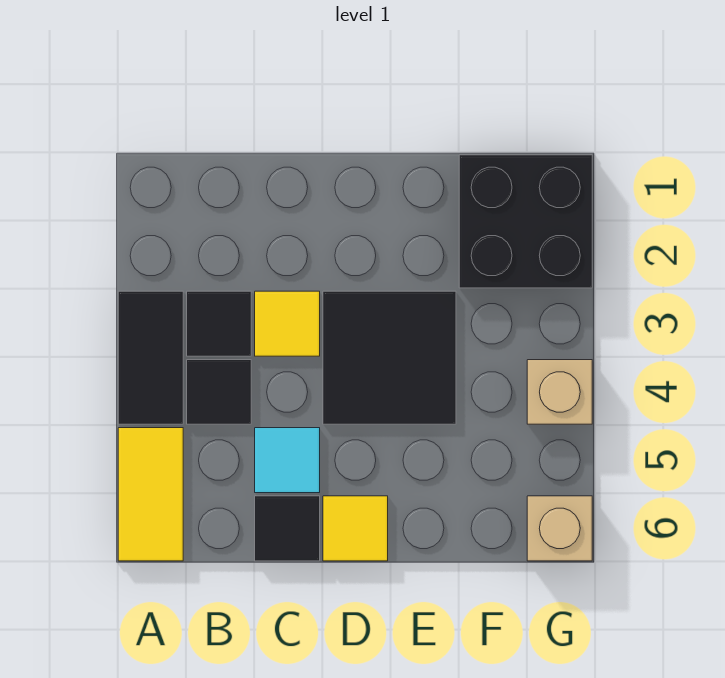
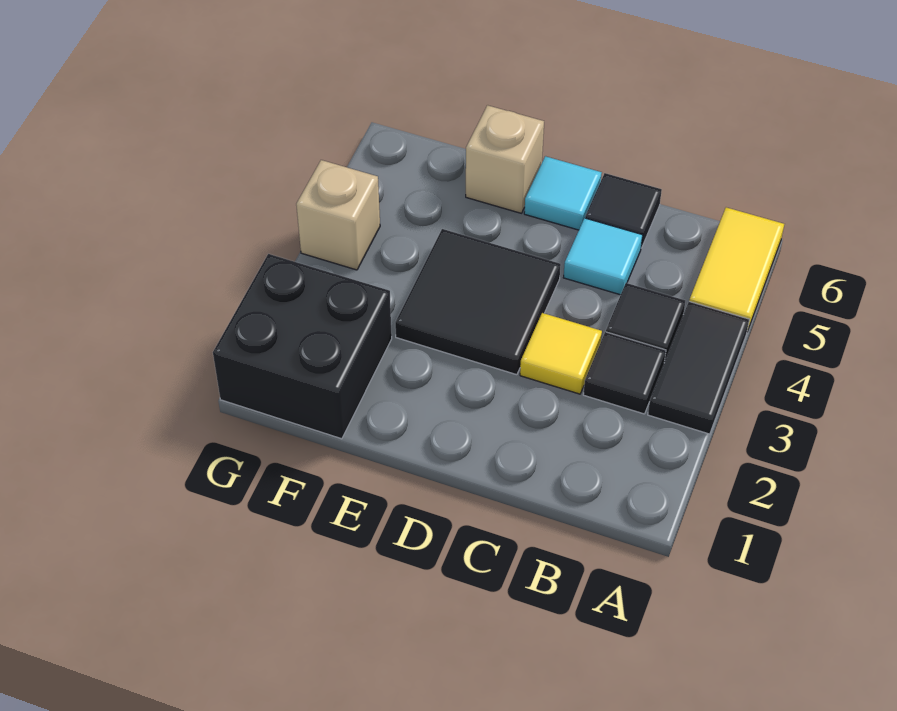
yellow tile D6 level 1 -> cyan tile D6 level 1
tan brick G6 level 1 -> tan brick E6 level 1

